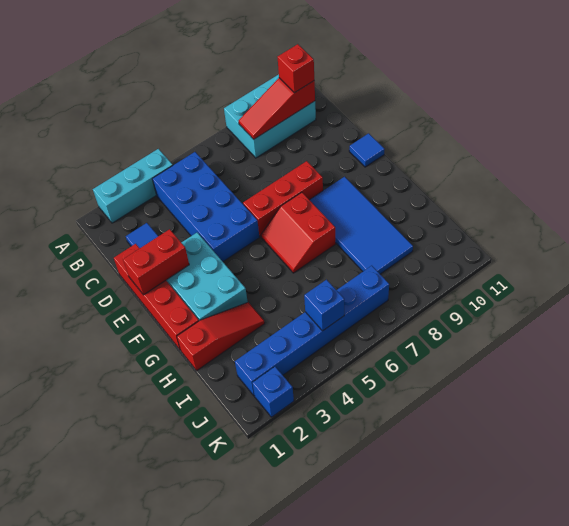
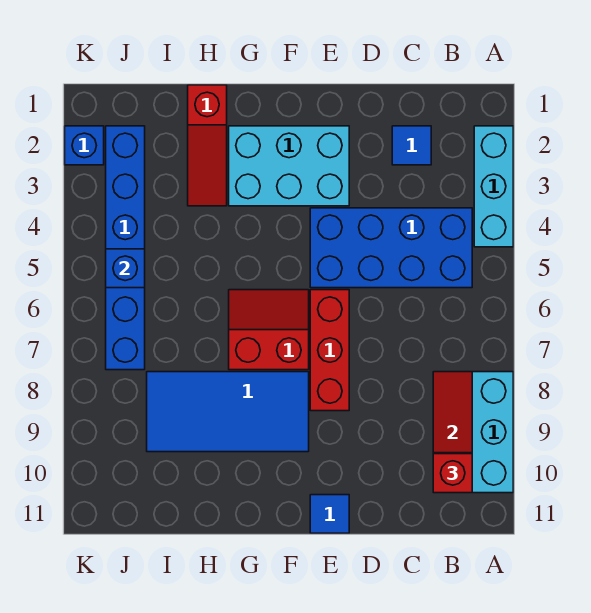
red brick D1:G1 level 1 -> none
red brick E1:E2 level 2 -> none

